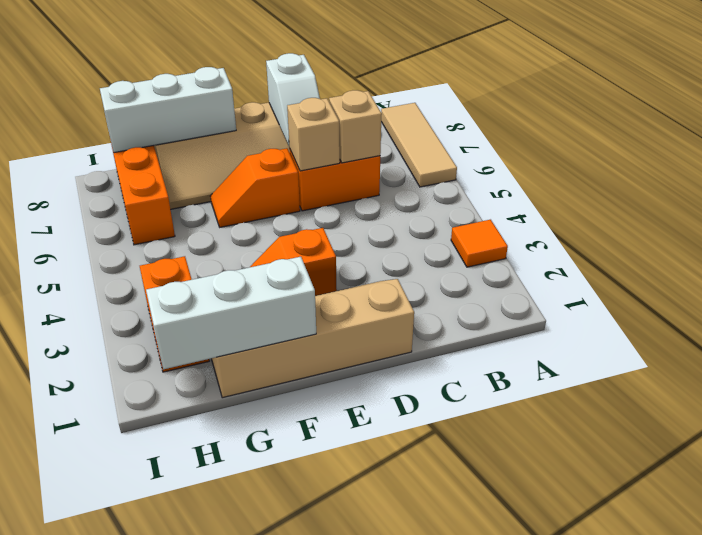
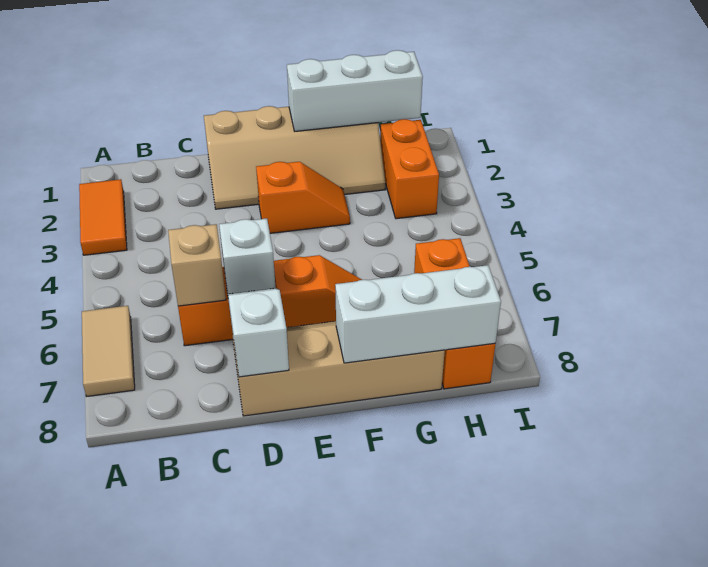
orange tile A3 level 1 -> orange tile A2:A3 level 1
tan tile A6:A8 level 1 -> tan tile A6:A7 level 1
tan brick D6 level 2 -> white brick D6 level 2

